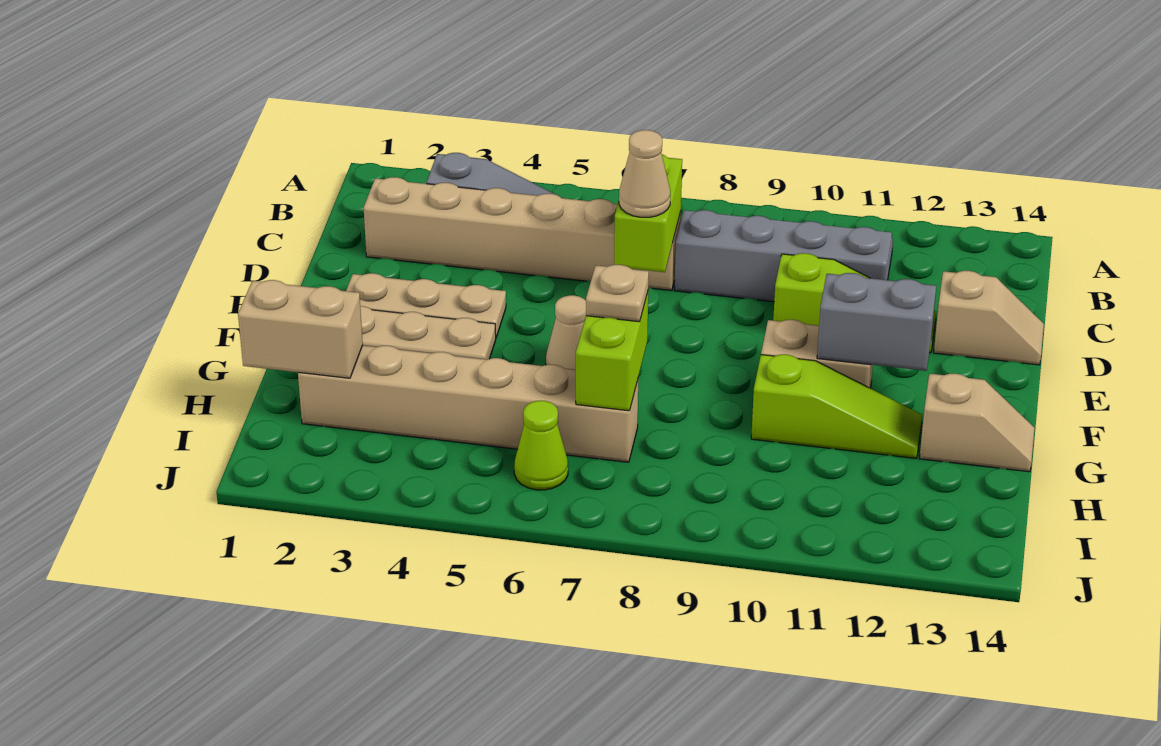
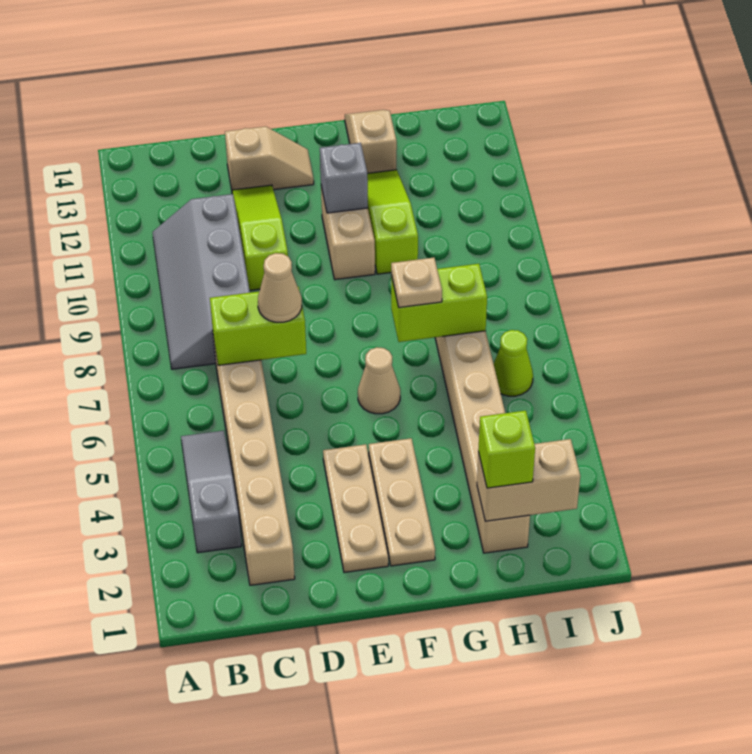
tan slope D13:D14 level 1 top 13 -> tan slope D13:E13 level 1 top D
grey brick F11:F12 level 2 -> grey brick F11 level 2
tan brick H1:H2 level 2 -> tan brick H2:I2 level 2
none -> lime brick H2 level 3

